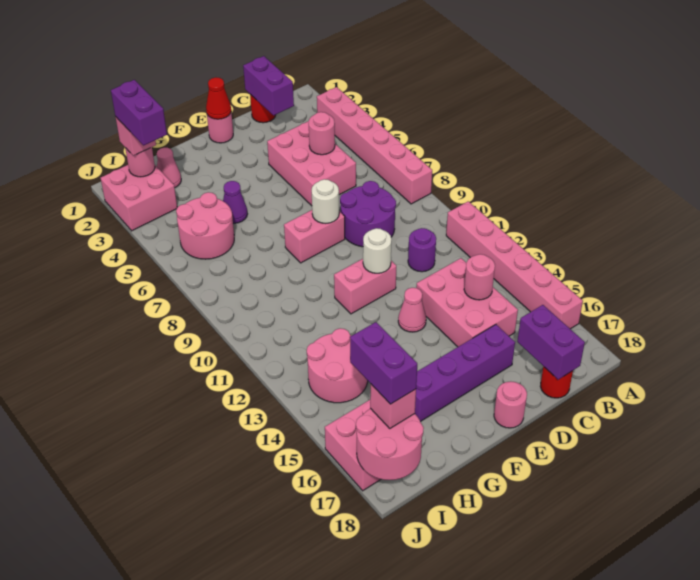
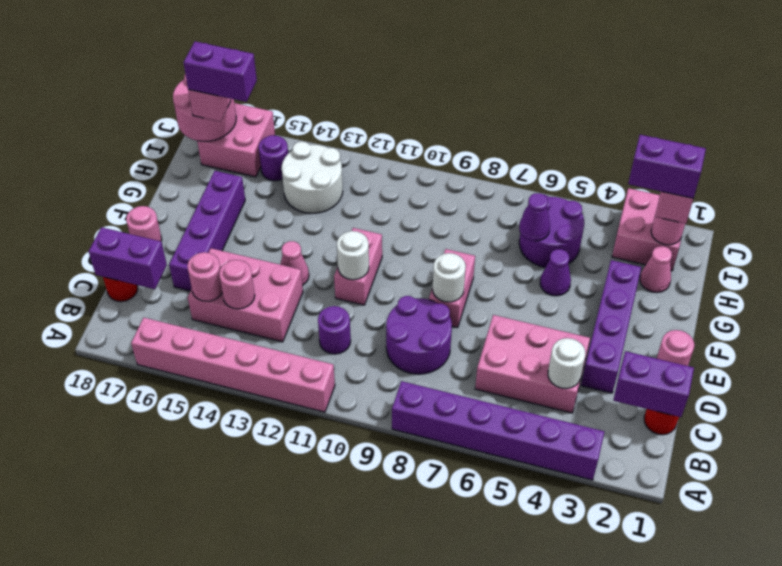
pink brick A3:A8 level 1 -> purple brick A3:A8 level 1
none -> white round brick C4 level 2
pink round brick C5 level 2 -> pink round brick C15 level 2
none -> purple brick D3:G3 level 1
red cone E1 level 2 -> none
pink round brick H5:I6 level 1 -> purple round brick H5:I6 level 1
none -> purple cone H6 level 2
pink round brick H13:I14 level 1 -> white round brick H13:I14 level 1
none -> purple round brick I15 level 1

